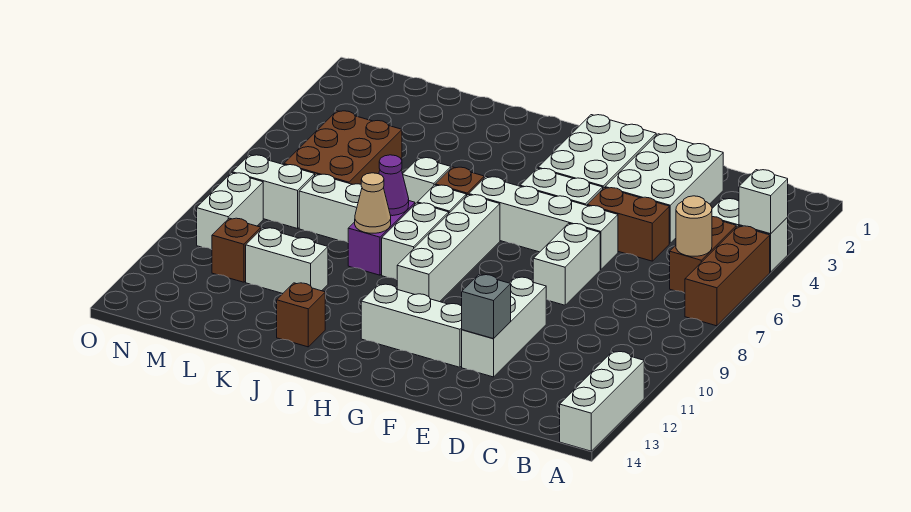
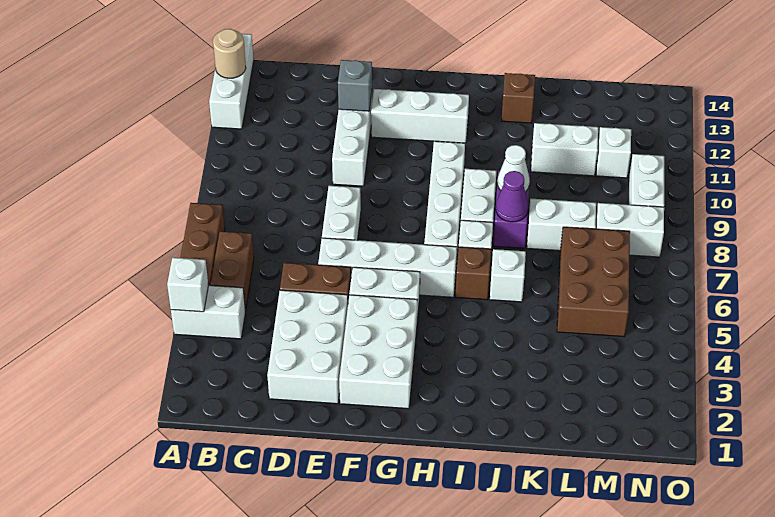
tan round brick B6 level 2 -> tan round brick A13 level 2
tan cone J9 level 2 -> white cone J9 level 2
brown brick M11 level 1 -> white brick M11 level 1

